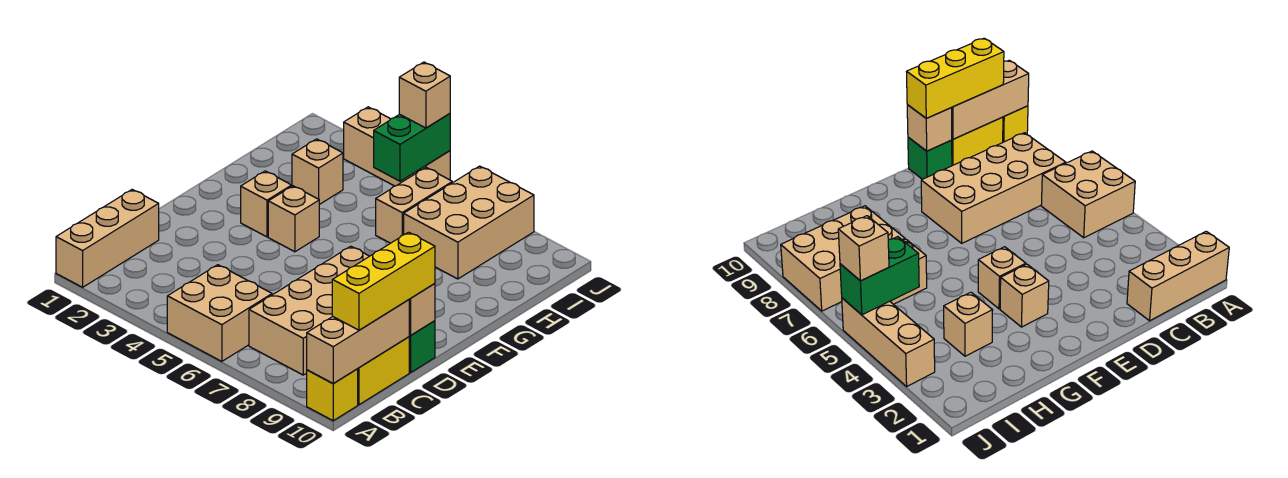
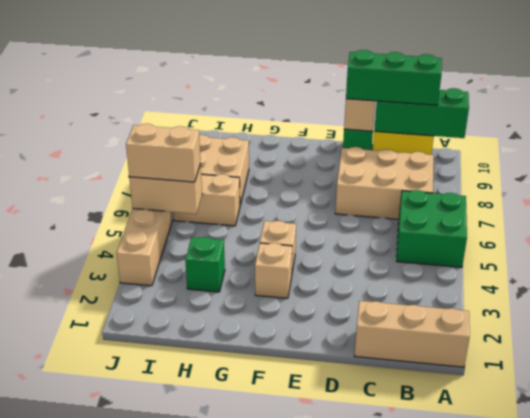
tan brick A5:B6 level 1 -> green brick A5:B6 level 1
yellow brick A10 level 1 -> none
tan brick A10:C10 level 2 -> green brick A10:C10 level 2
tan brick B7:E8 level 1 -> tan brick B7:D8 level 1
yellow brick B10:D10 level 3 -> green brick B10:D10 level 3
tan brick H3 level 1 -> green brick H3 level 1
green brick I5:J5 level 2 -> tan brick I5:J5 level 2
tan brick J5 level 3 -> tan brick I5:J5 level 3

